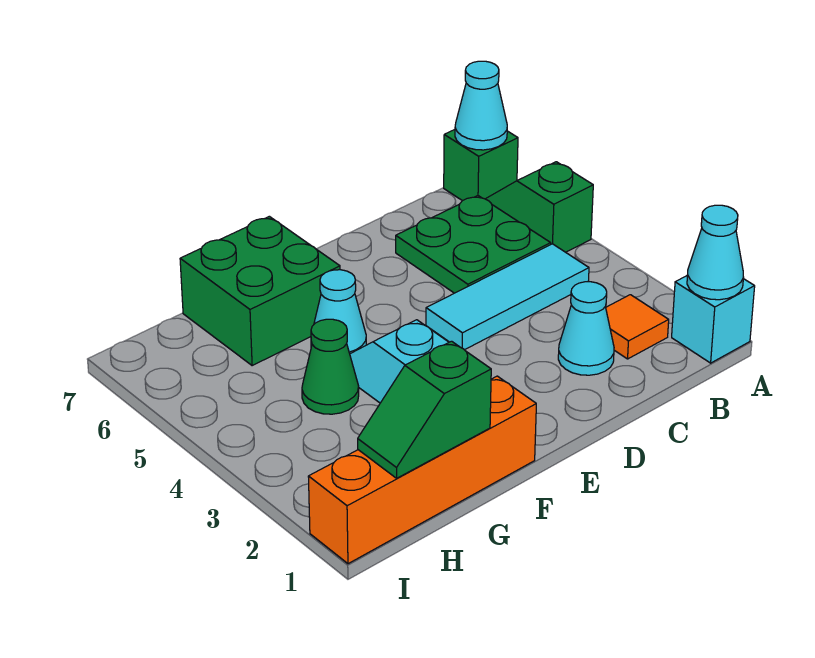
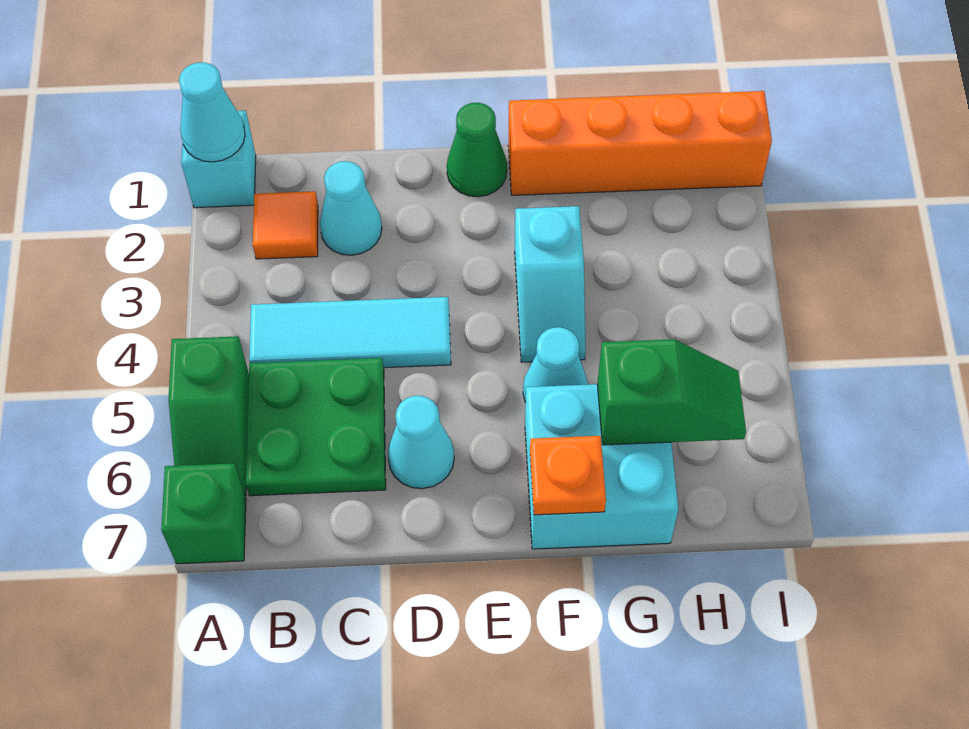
cyan cone A7 level 2 -> cyan cone D6 level 1
green brick F6:G7 level 1 -> cyan brick F6:G7 level 1
none -> orange plate F7 level 2
green slope G1:H1 level 2 top G -> green slope G6:H6 level 2 top G
green cone G4 level 1 -> green cone E1 level 1

